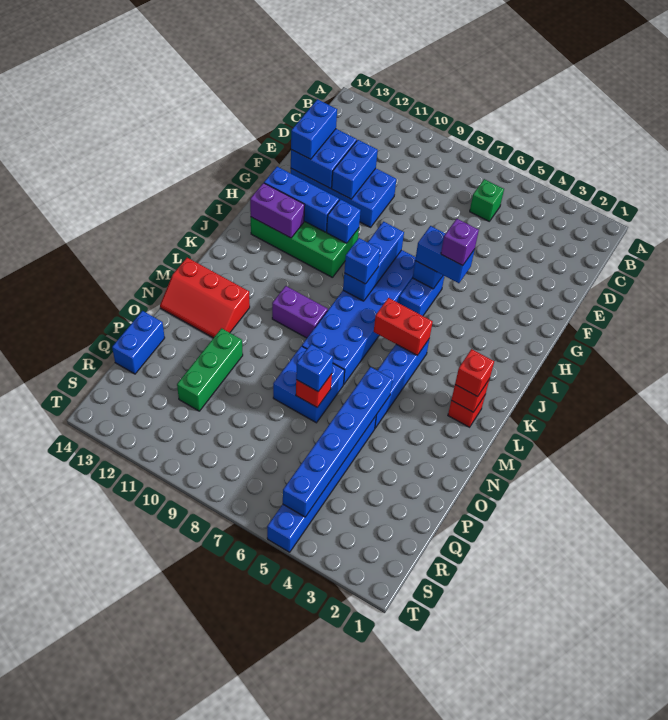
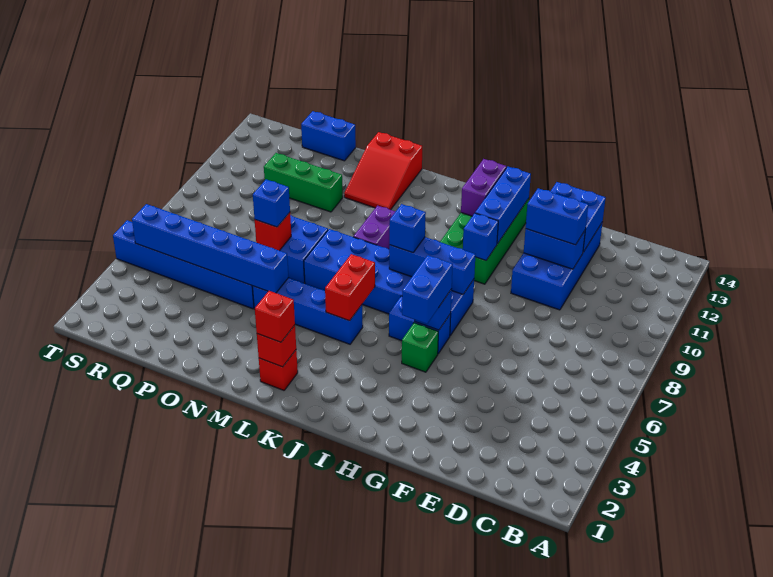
green brick C6 level 1 -> green brick H5 level 1
blue brick E13:F13 level 3 -> blue brick E11:F11 level 3
purple brick H5 level 4 -> none
red slope M12:N14 level 1 top M -> red slope M12:N14 level 1 top 14

